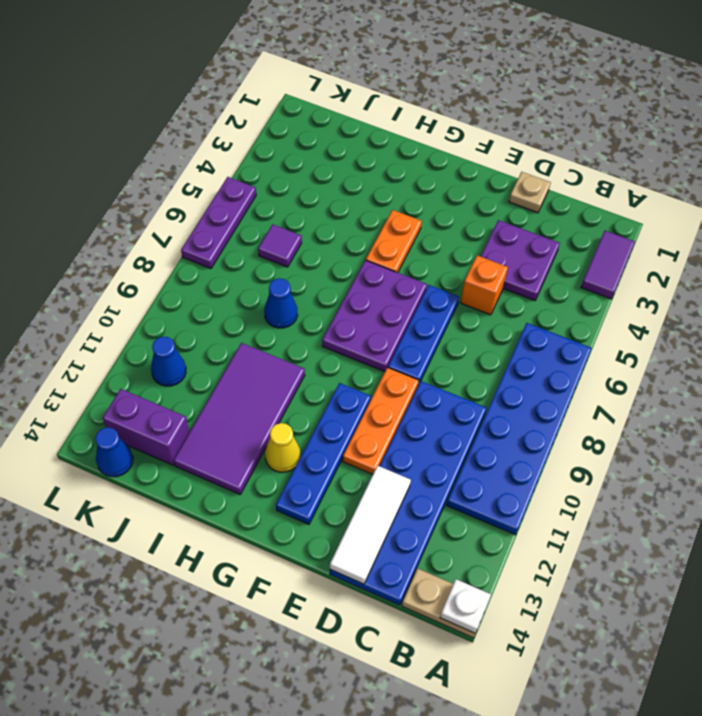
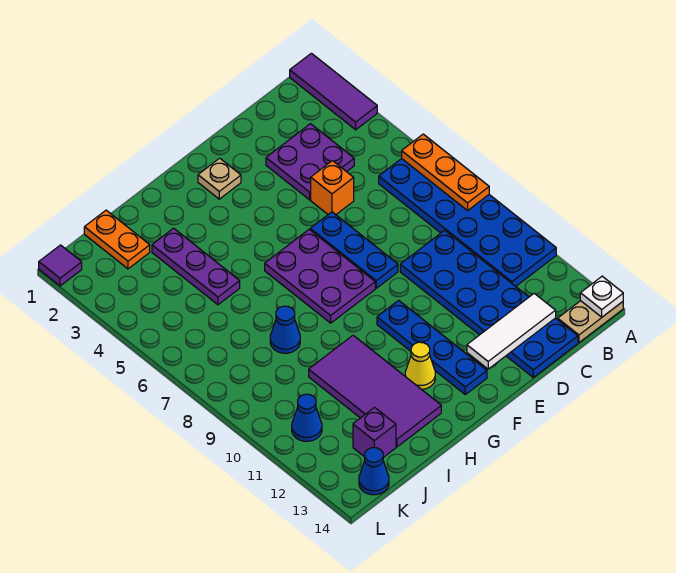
purple tile A2:A3 level 1 -> purple tile A1:A3 level 1
tan plate D1 level 1 -> tan plate F2 level 1
white tile D12:D14 level 2 -> white tile C13:E13 level 2
orange plate E9:E11 level 1 -> orange plate A6:A8 level 2
orange plate G4:G5 level 1 -> orange plate J1:J2 level 1
purple tile J6 level 1 -> purple tile L1 level 1
purple brick J13:K13 level 1 -> purple brick J13 level 1
purple plate L5:L7 level 1 -> purple plate I3:I5 level 1

